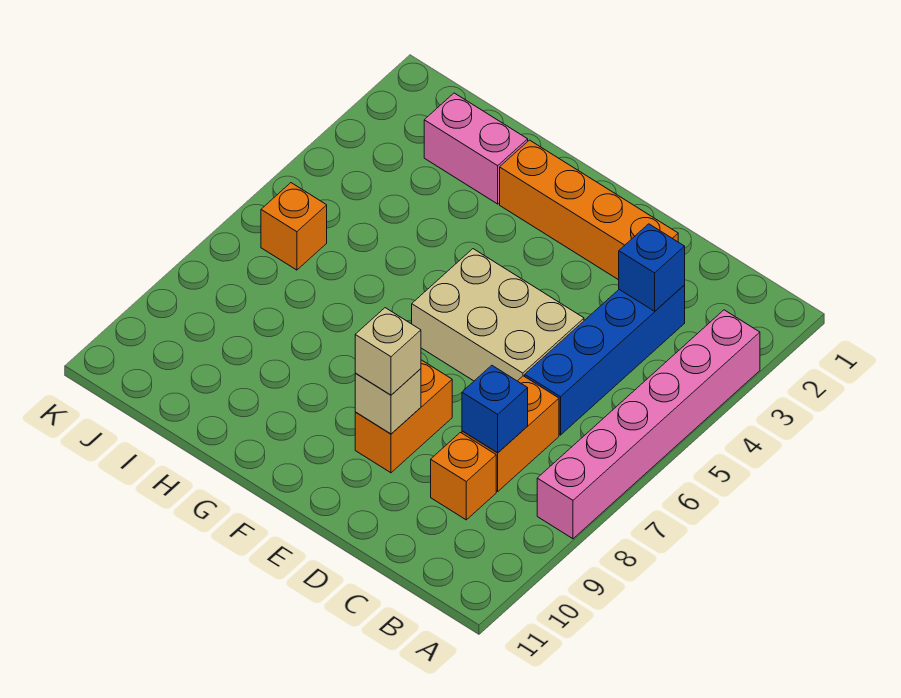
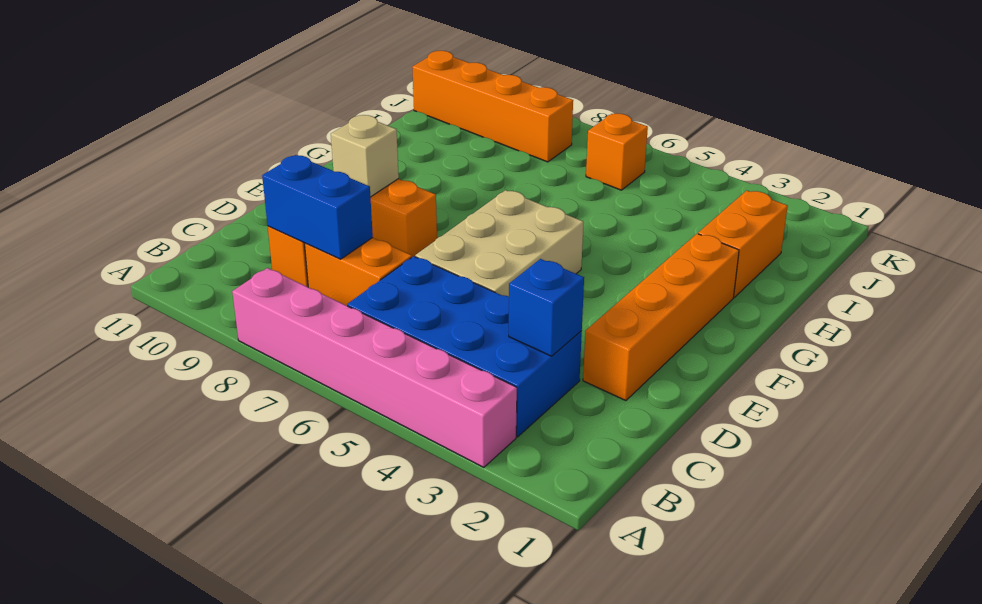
blue brick C3:C6 level 1 -> blue brick B3:C6 level 1
blue brick C8 level 2 -> blue brick C8:C9 level 2
tan brick E9 level 3 -> none
pink brick H2:I2 level 1 -> orange brick H2:I2 level 1
none -> orange brick J8:J11 level 1

